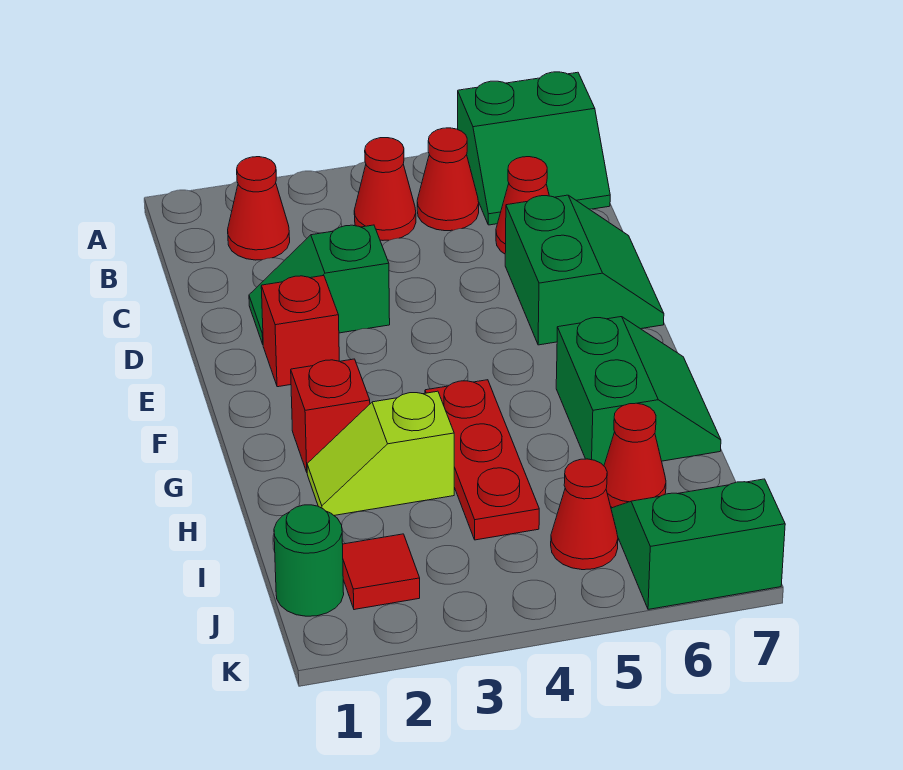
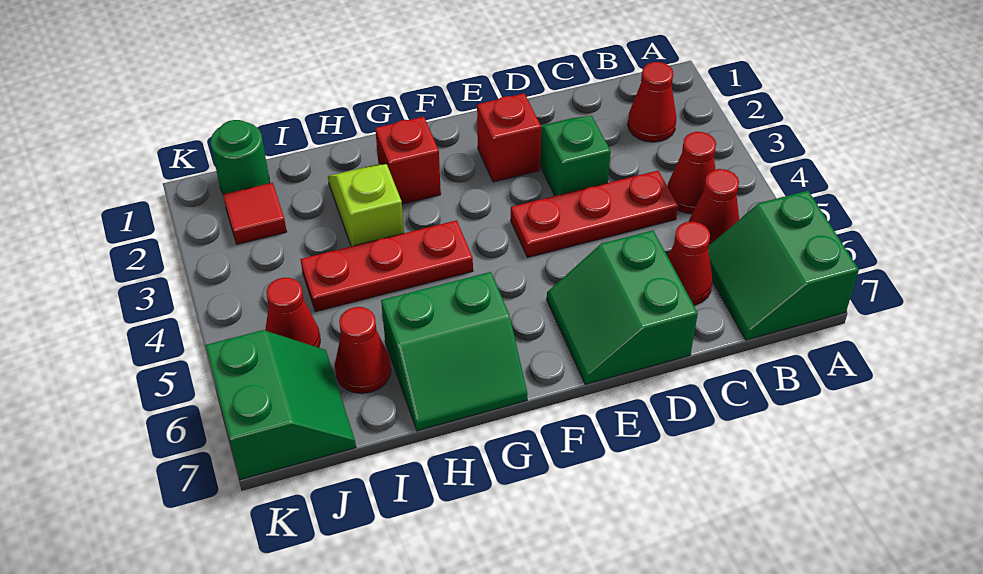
none -> red plate C4:E4 level 1
green slope D6:E7 level 1 top 6 -> green slope D6:E7 level 1 top D

